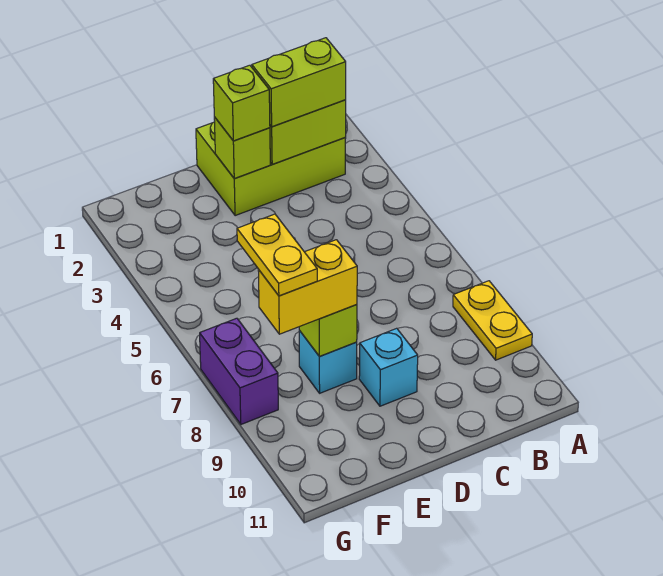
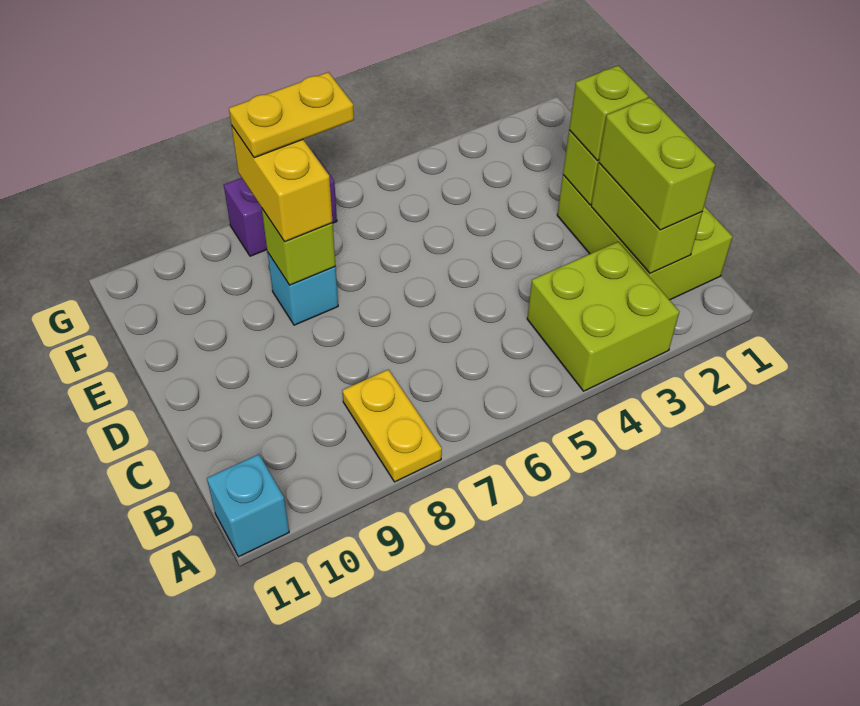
none -> lime brick A3:B4 level 1
yellow plate A8:A9 level 1 -> yellow plate A8:B8 level 1
cyan brick D9 level 1 -> cyan brick A11 level 1

